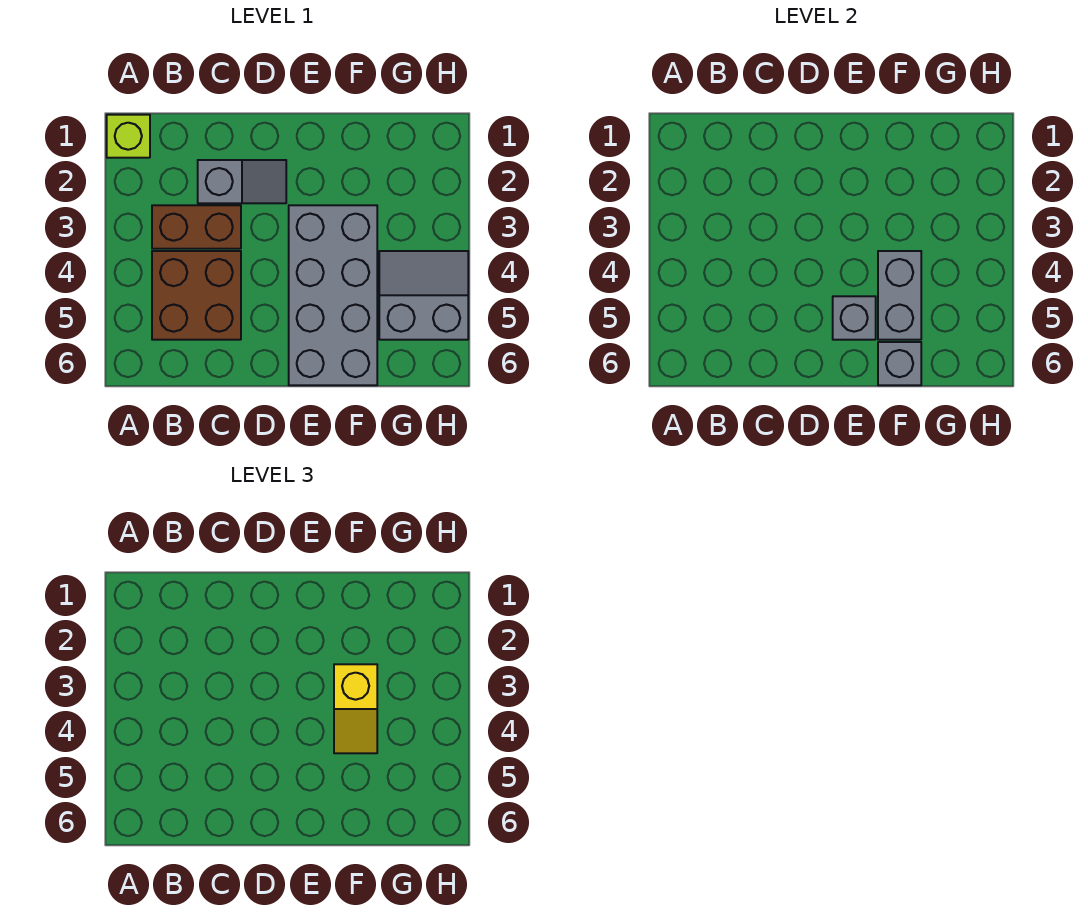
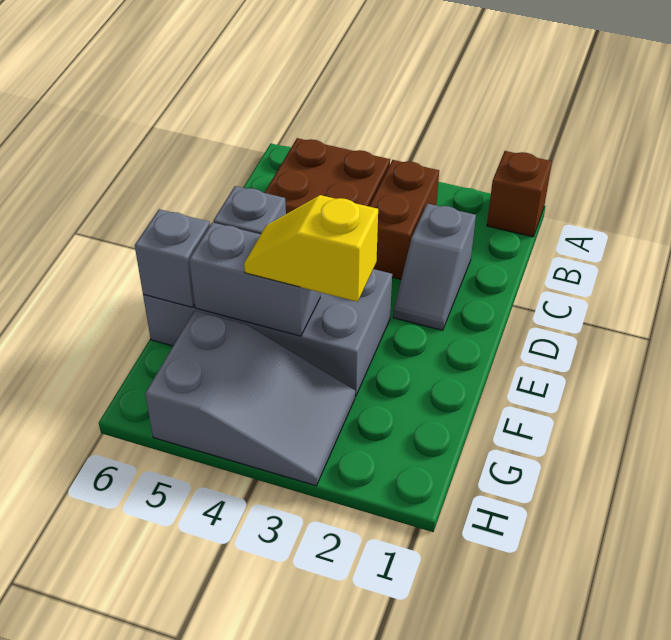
lime brick A1 level 1 -> brown brick A1 level 1
grey slope G4:H5 level 1 top 5 -> grey slope G3:H5 level 1 top 5

